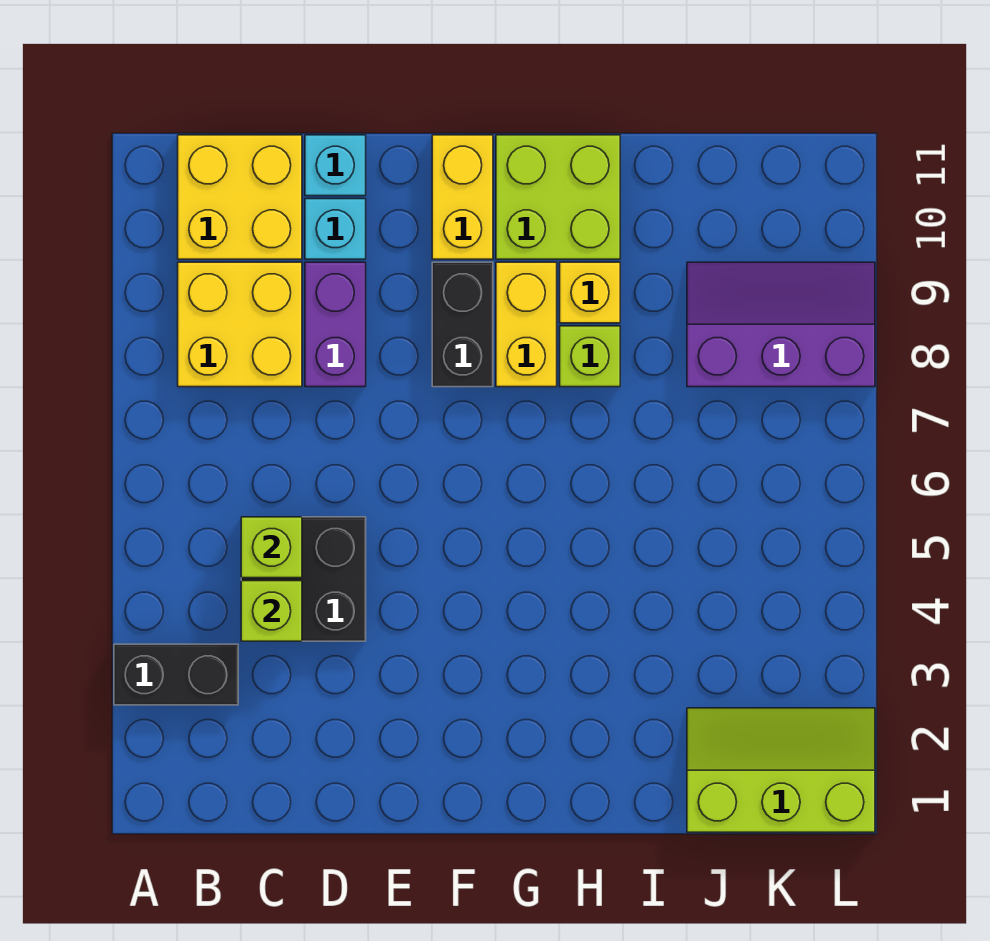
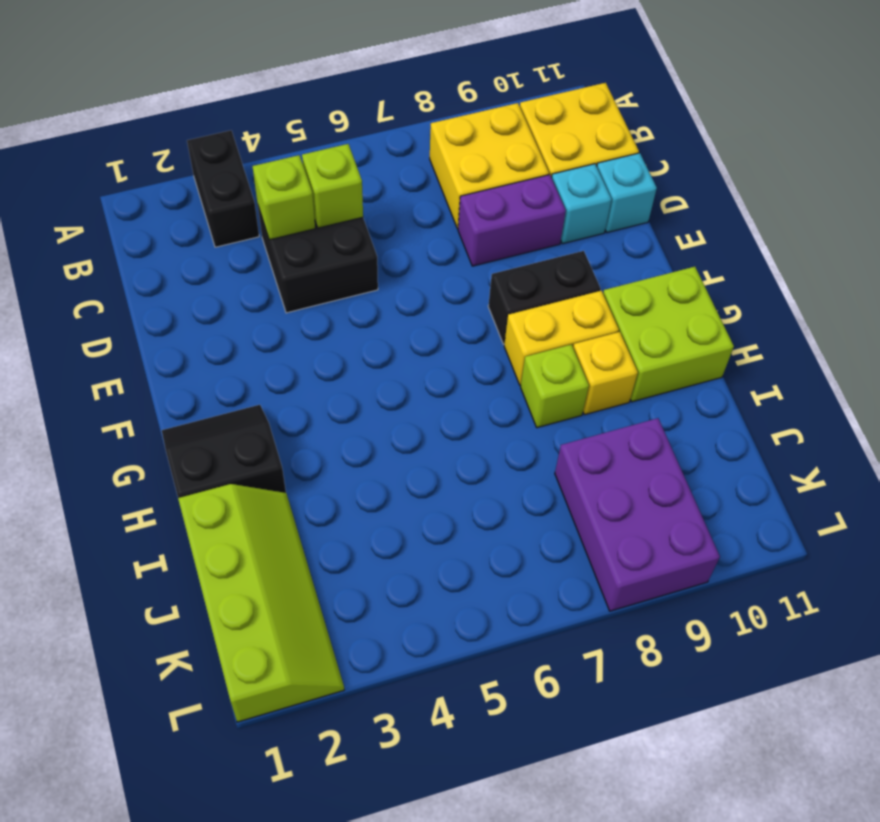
yellow brick F10:F11 level 1 -> none
none -> black slope G1:H2 level 1 top H
lime slope J1:L2 level 1 top 1 -> lime slope I1:L2 level 1 top 1
purple slope J8:L9 level 1 top 8 -> purple brick J8:L9 level 1

